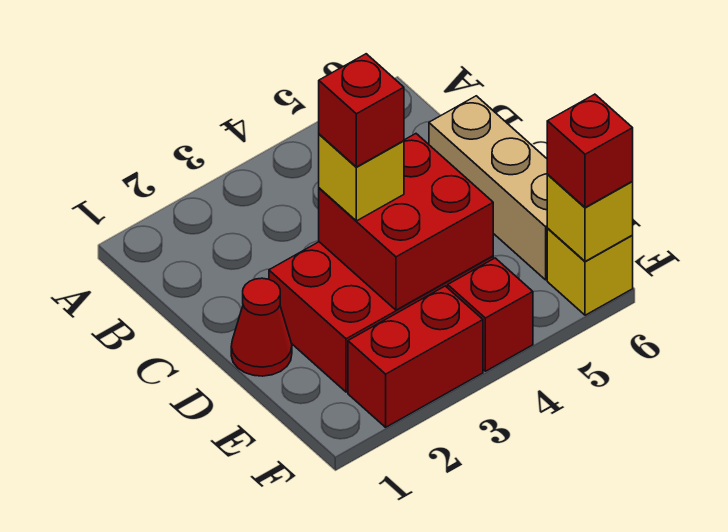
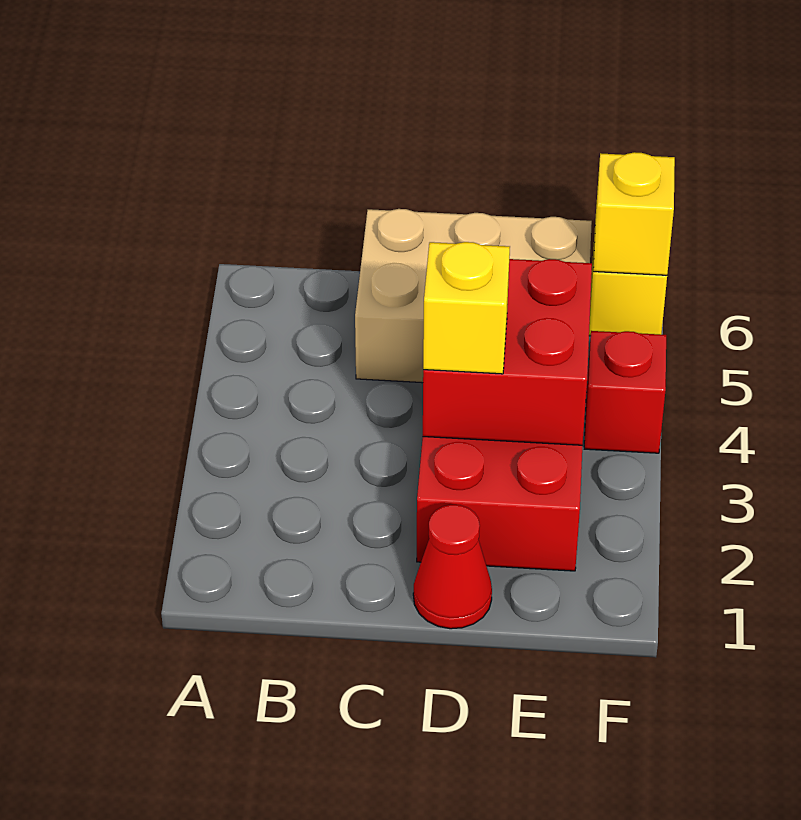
tan brick C6:E6 level 1 -> tan brick C5:E6 level 1
red brick D3 level 4 -> none
red brick F2:F3 level 1 -> none
red brick F6 level 3 -> none

